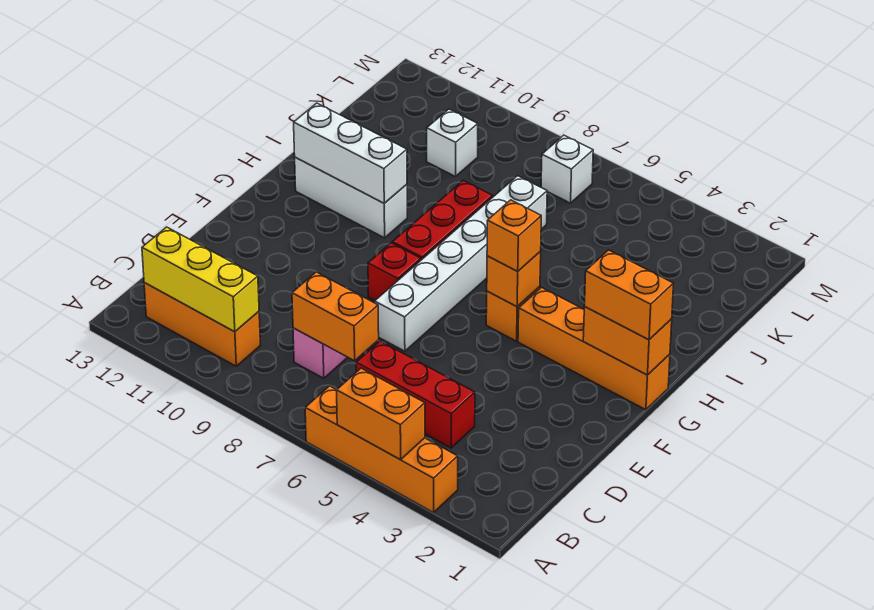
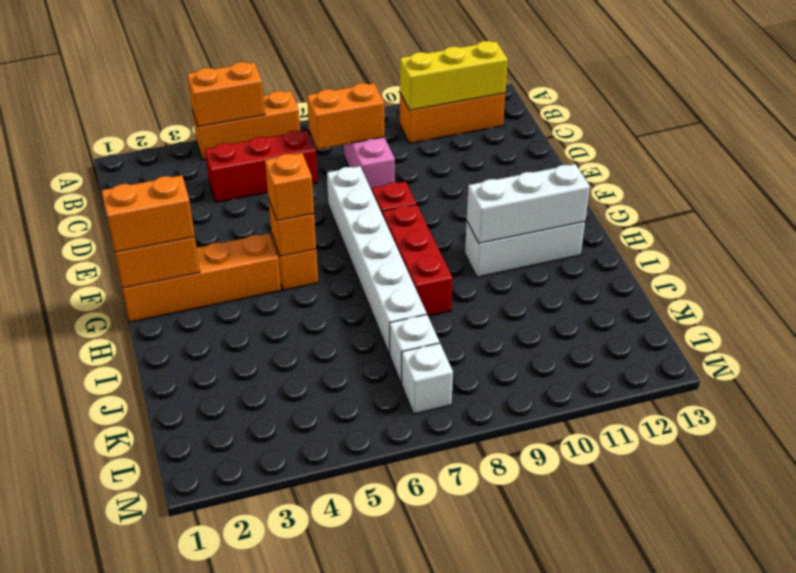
orange brick A3:A6 level 1 -> orange brick A4:A6 level 1
white brick K10 level 1 -> white brick K7 level 1

